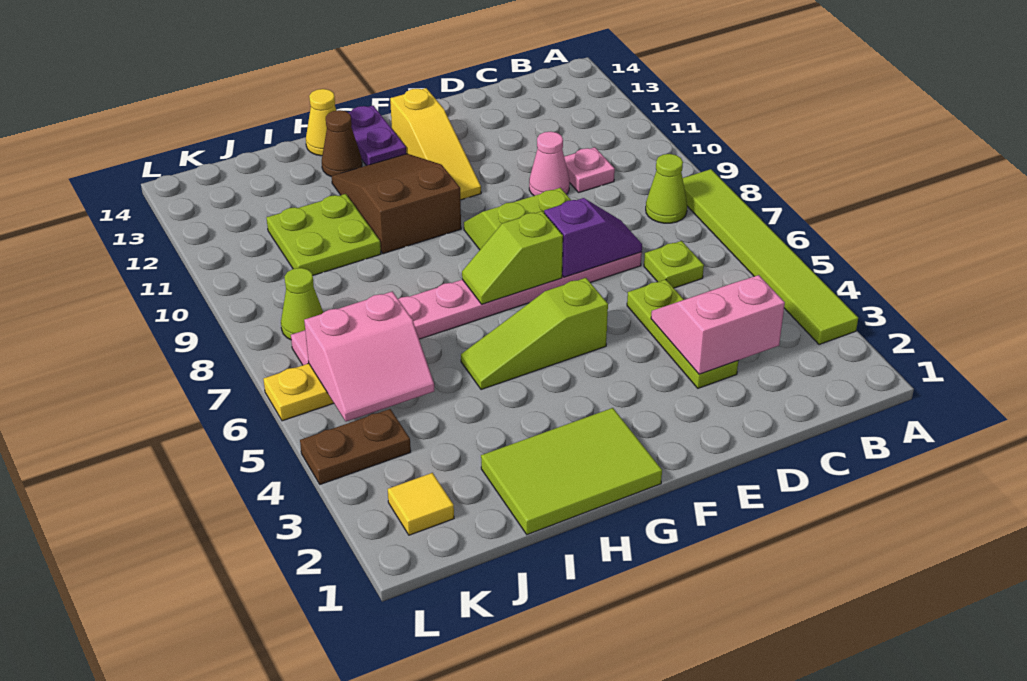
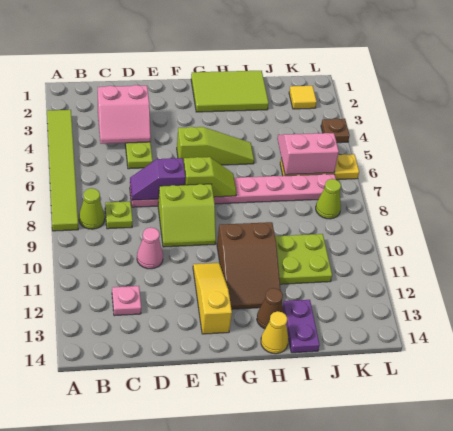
lime plate C6 level 1 -> lime plate C8 level 1
pink plate C10 level 1 -> pink plate C12 level 1
purple plate G13:G14 level 1 -> purple plate I13:I14 level 1
brown plate K4:L4 level 1 -> brown plate L4 level 1

